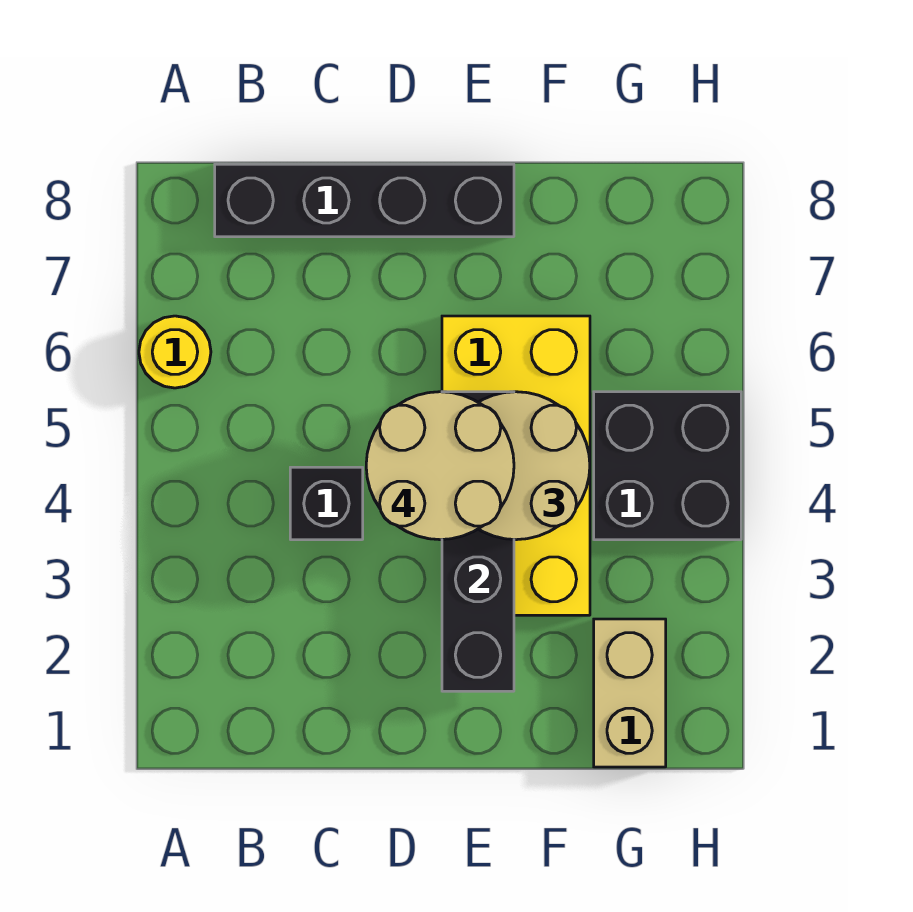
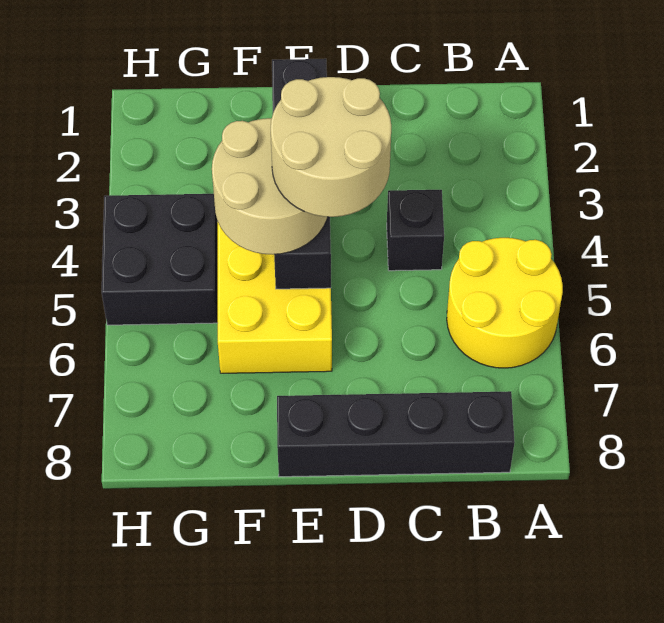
yellow round brick A6 level 1 -> yellow round brick A5:B6 level 1
tan brick G1:G2 level 1 -> none

